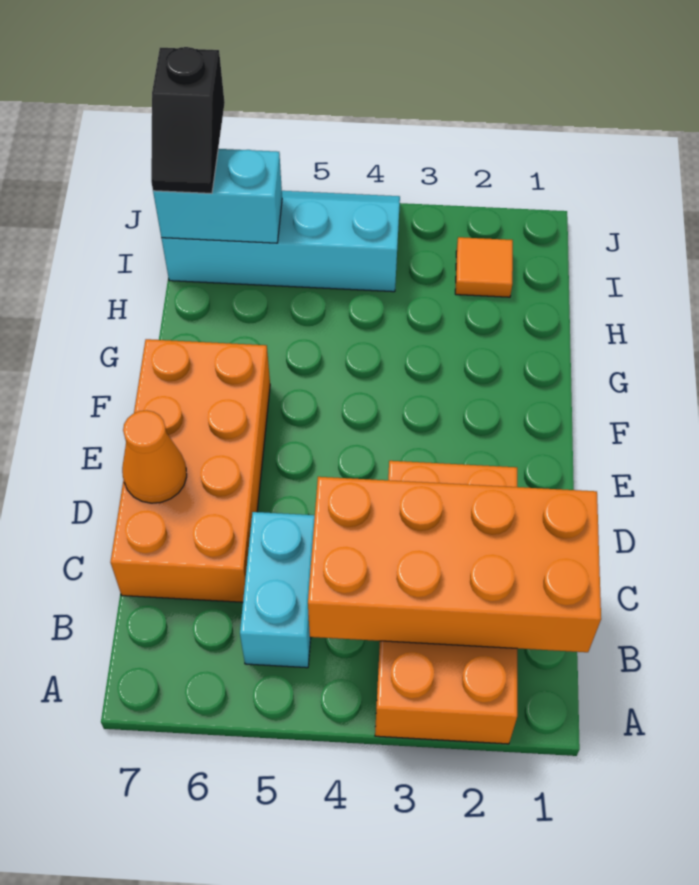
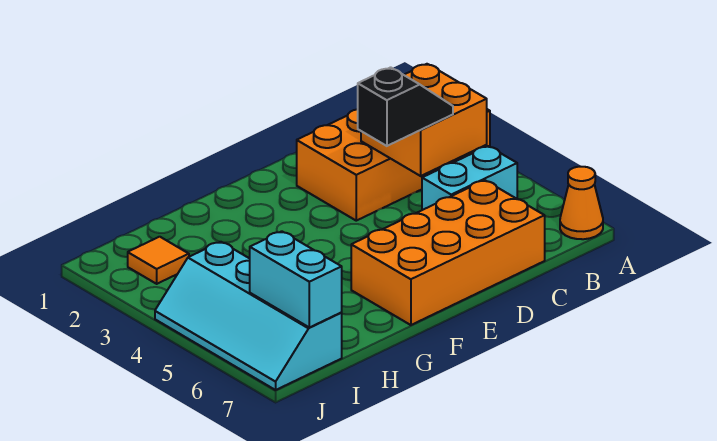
orange brick B1:C4 level 2 -> orange brick B3:C4 level 2
orange cone D7 level 2 -> orange cone A7 level 1
black slope I7:J7 level 3 top J -> black slope C4:D4 level 3 top D

